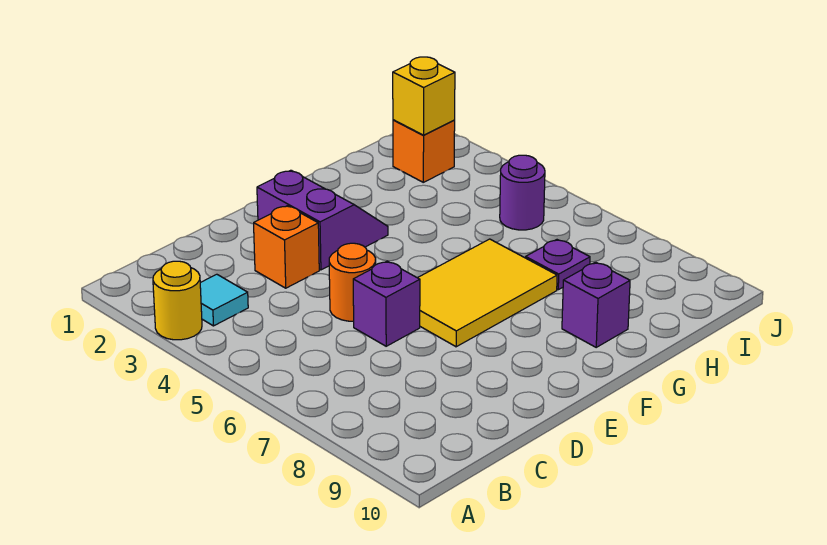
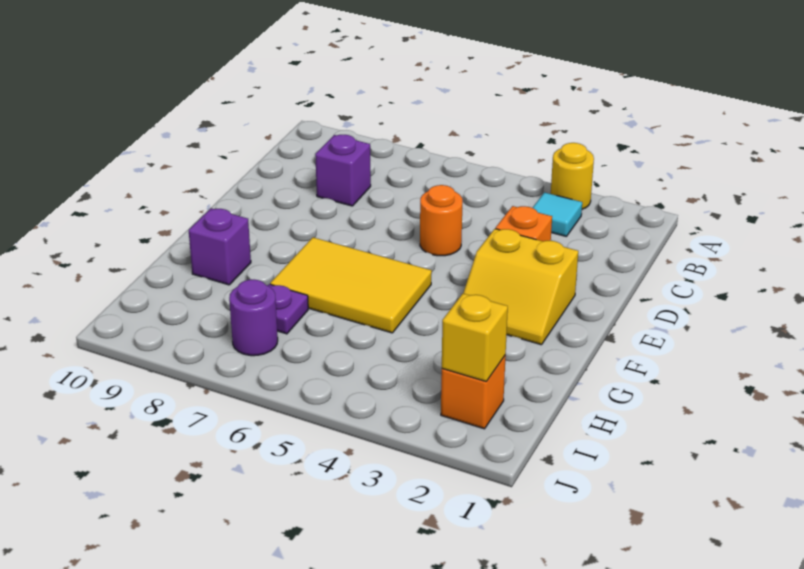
purple brick D6 level 1 -> purple brick C8 level 1
purple slope E2:F3 level 1 top E -> yellow slope E2:F3 level 1 top E
yellow tile E6:G7 level 1 -> yellow tile F5:G7 level 1
purple round brick I5 level 1 -> purple round brick I7 level 1

